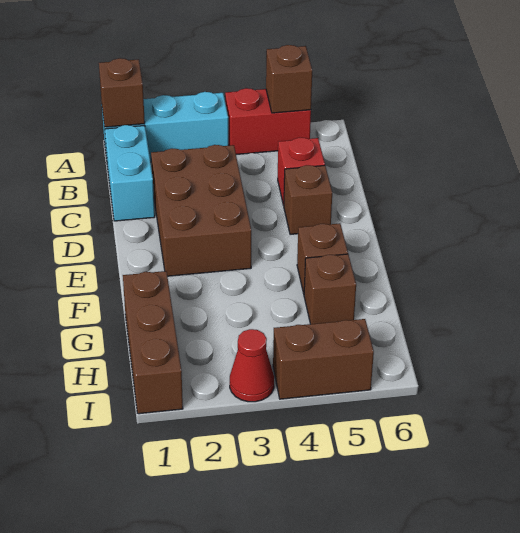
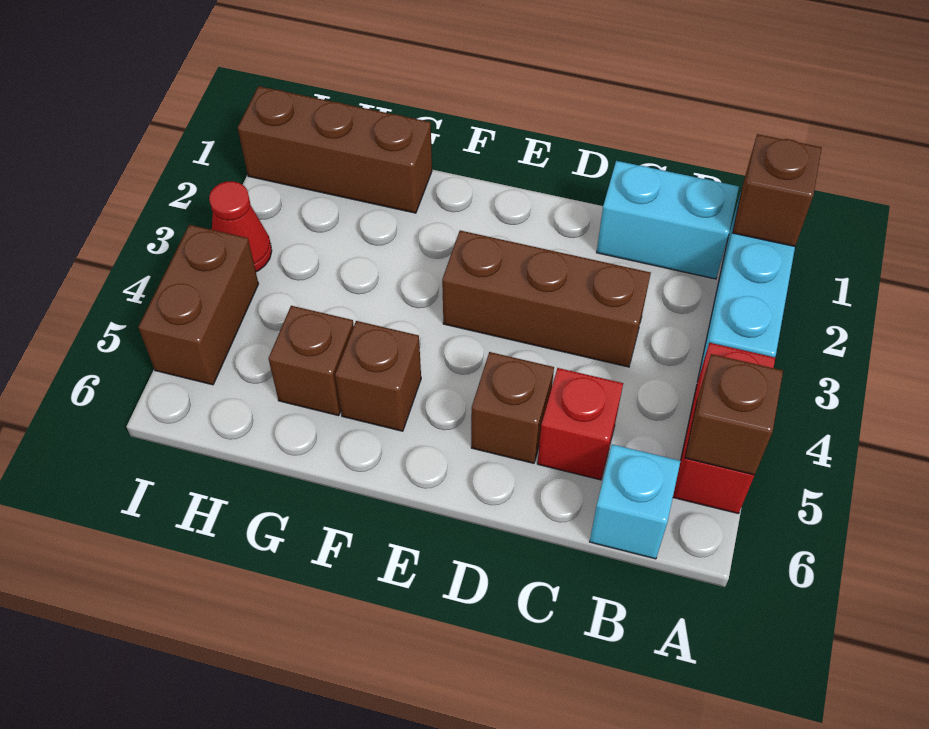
none -> cyan brick B6 level 1
brown brick C2:E3 level 1 -> brown brick C3:E3 level 1

